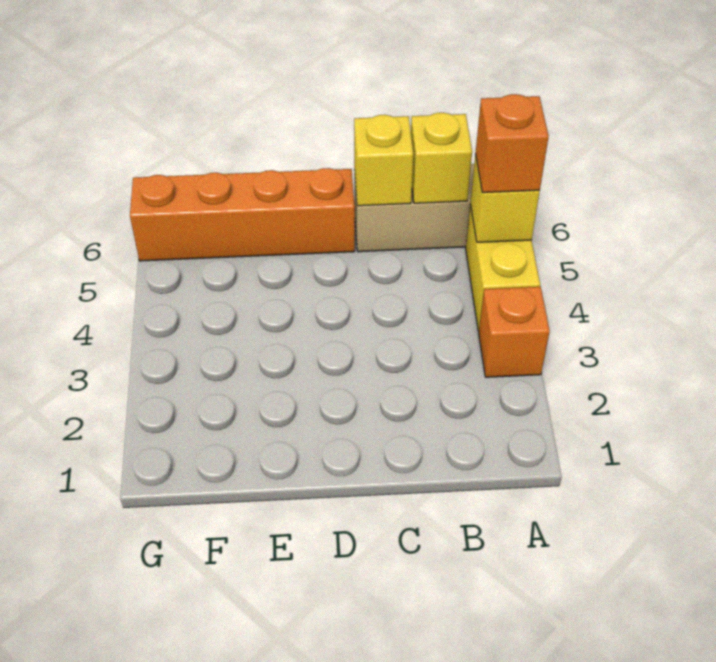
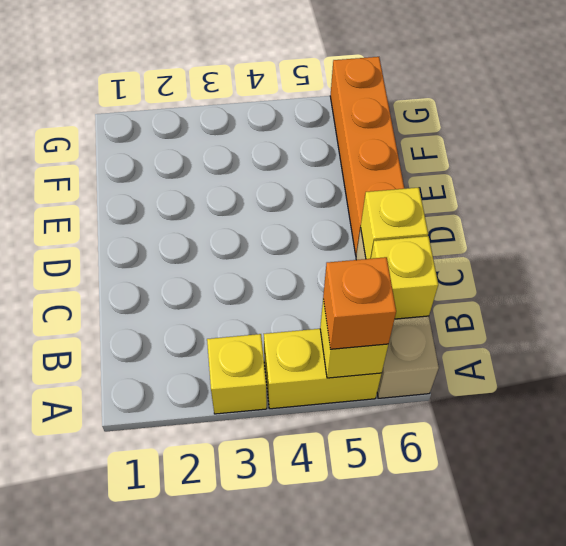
orange brick A3 level 1 -> yellow brick A3 level 1

